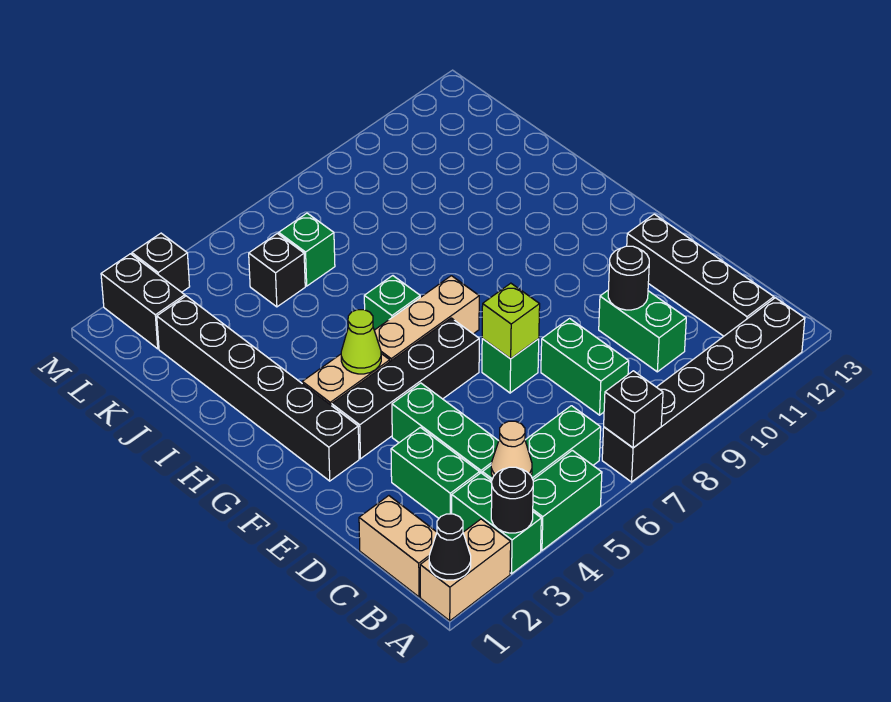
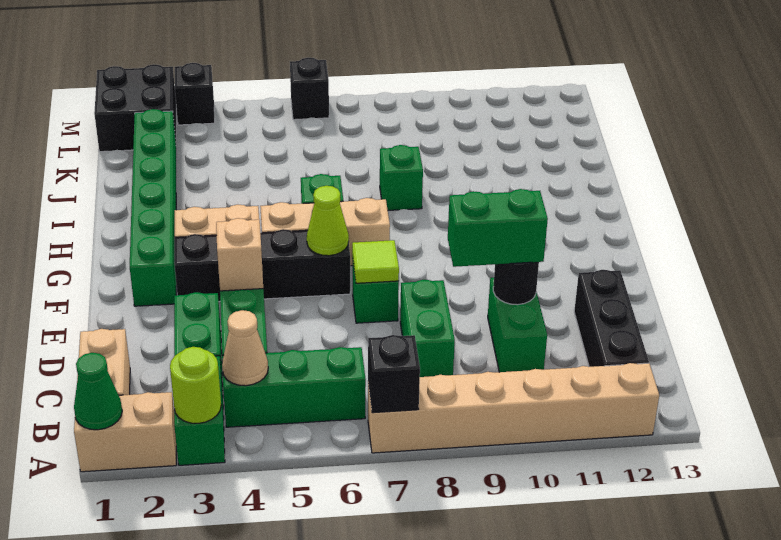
black cone A1 level 2 -> green cone A1 level 2
black round brick A3 level 2 -> lime round brick A3 level 2
green brick A4:A5 level 1 -> green brick D9:D10 level 3
black brick A7:A12 level 1 -> tan brick A7:A12 level 1
black brick B12:E12 level 1 -> black brick B12:D12 level 1
none -> tan brick E4 level 2
lime brick E7 level 2 -> lime tile E7 level 2
black brick F2:K2 level 1 -> green brick F2:K2 level 1
lime cone G4 level 2 -> lime cone F6 level 2
black brick K5 level 1 -> black brick M6 level 1
green brick K6 level 1 -> green brick I8 level 1
black brick L2:M2 level 1 -> black brick L1:M2 level 1

